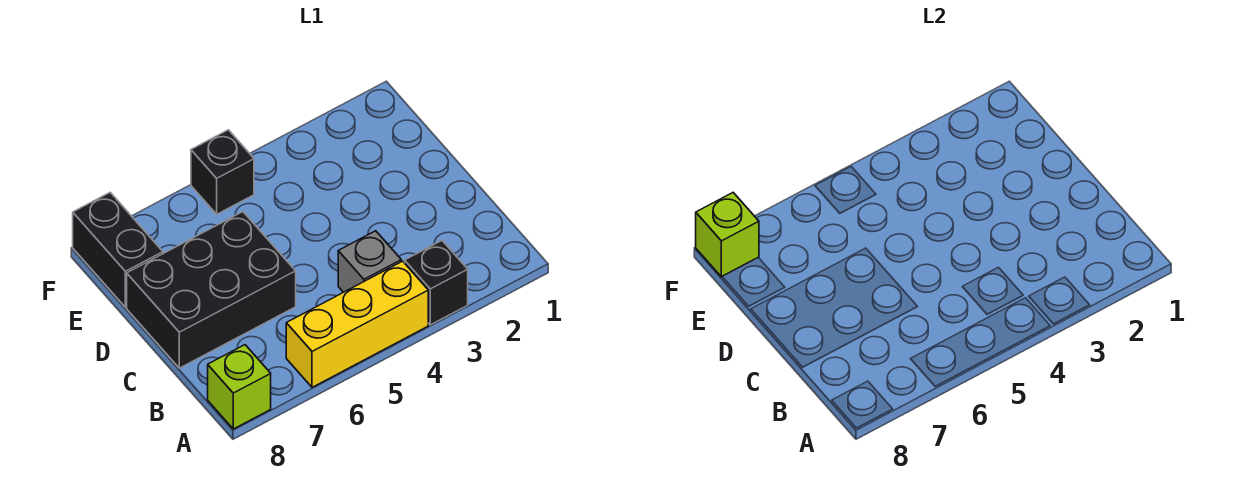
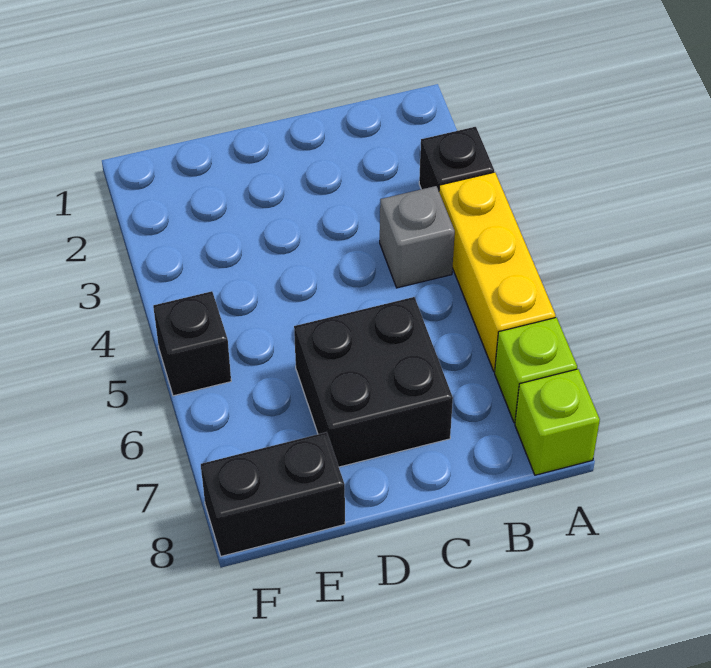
black brick C6:D8 level 1 -> black brick C6:D7 level 1
lime brick F8 level 2 -> lime brick A7 level 1

